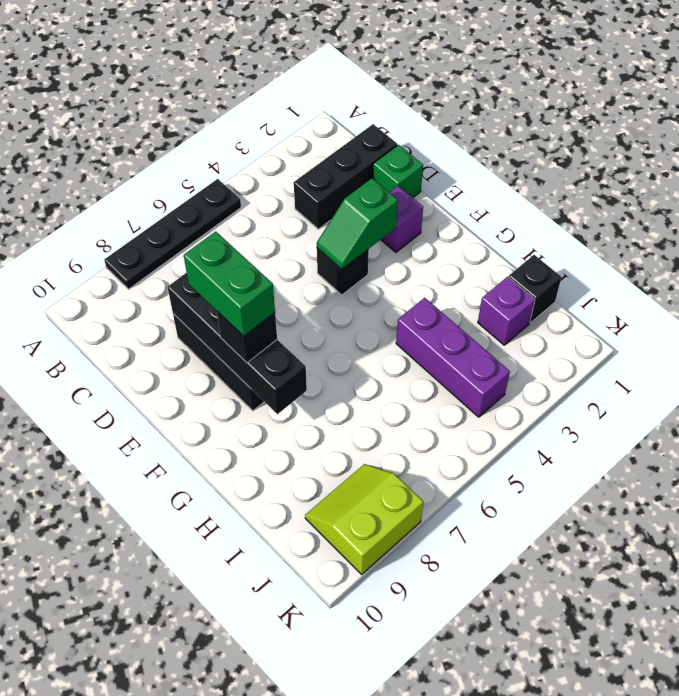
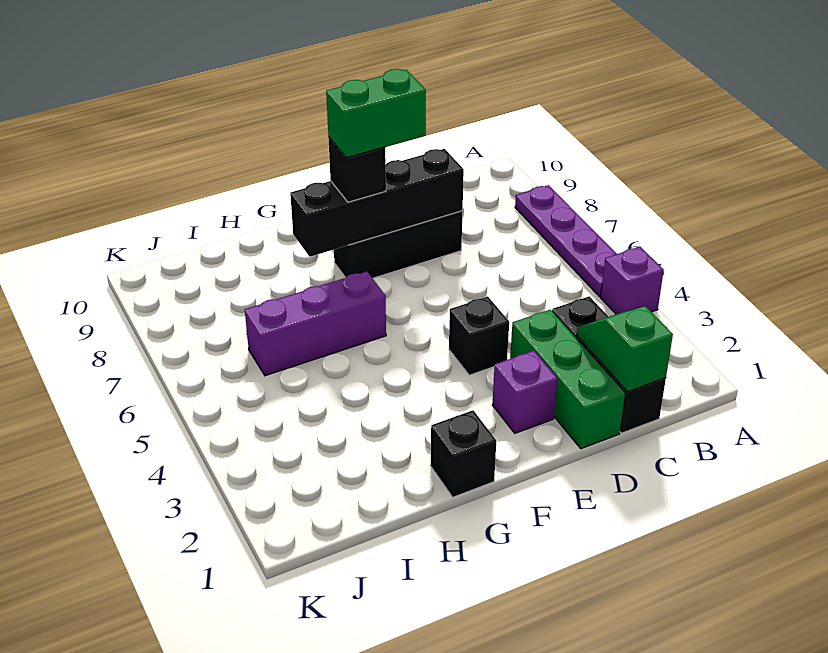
black plate A5:A8 level 1 -> purple plate A5:A8 level 1
green brick D1 level 1 -> green brick D1:D3 level 1
green slope E3:E4 level 2 top 3 -> green slope C1:C2 level 2 top 1
purple brick H4:J4 level 1 -> purple brick G6:I6 level 1
black brick I1 level 1 -> black brick G1 level 1
purple brick I2 level 1 -> purple brick A4 level 1
lime slope J8:K9 level 1 top K -> none

